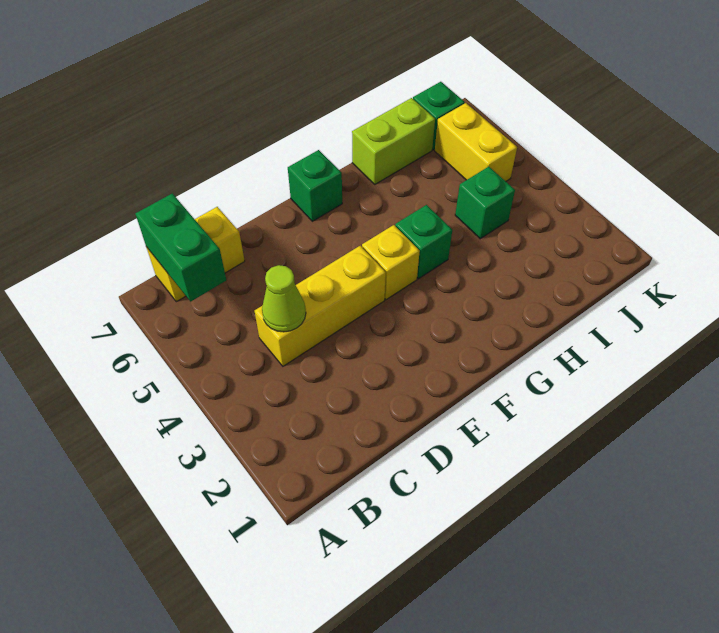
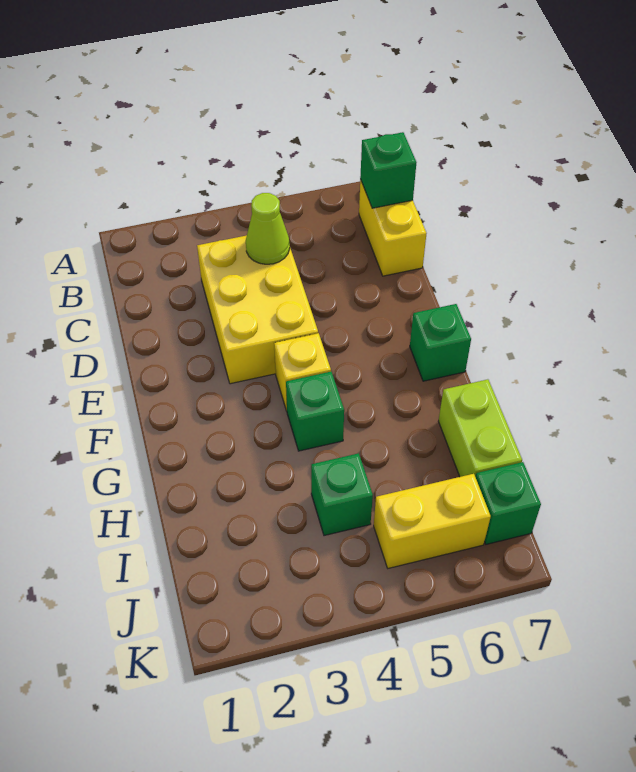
green brick B6:B7 level 2 -> green brick B7 level 2
yellow brick C4:E4 level 1 -> yellow brick C3:E4 level 1

